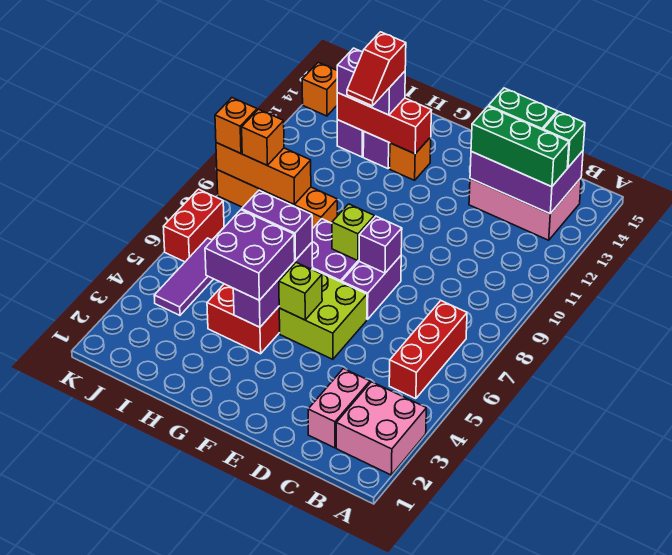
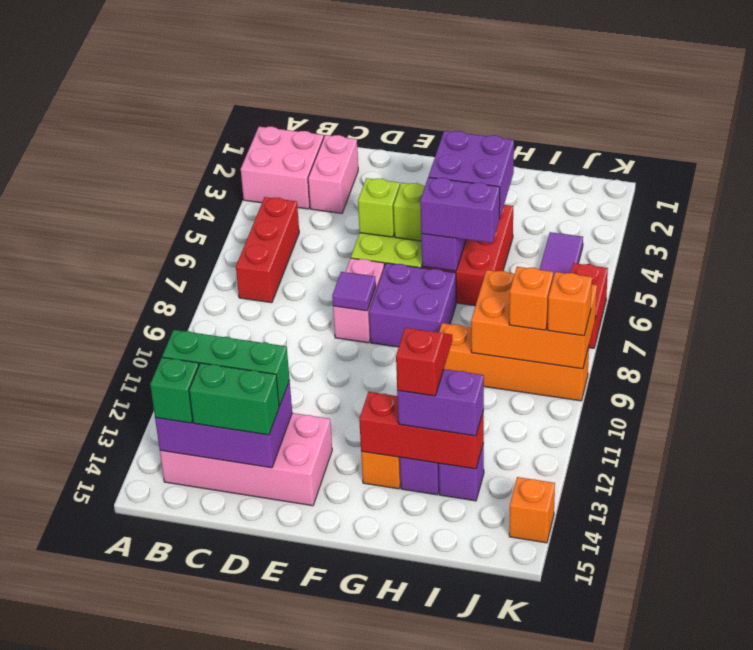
pink brick B13:D14 level 1 -> pink brick B13:E14 level 1
purple brick E7:E8 level 1 -> pink brick E7:E8 level 1
purple brick E8 level 2 -> purple tile E8 level 2
lime brick F8 level 2 -> lime brick E5 level 2
orange brick I9:K9 level 2 -> orange brick I8:K9 level 2

